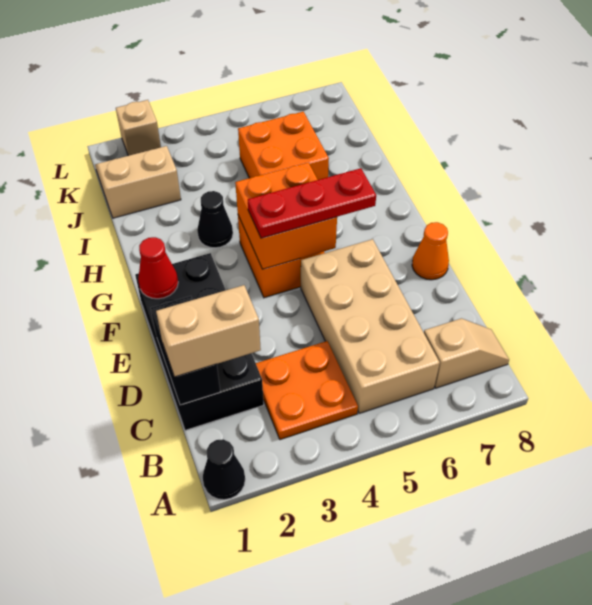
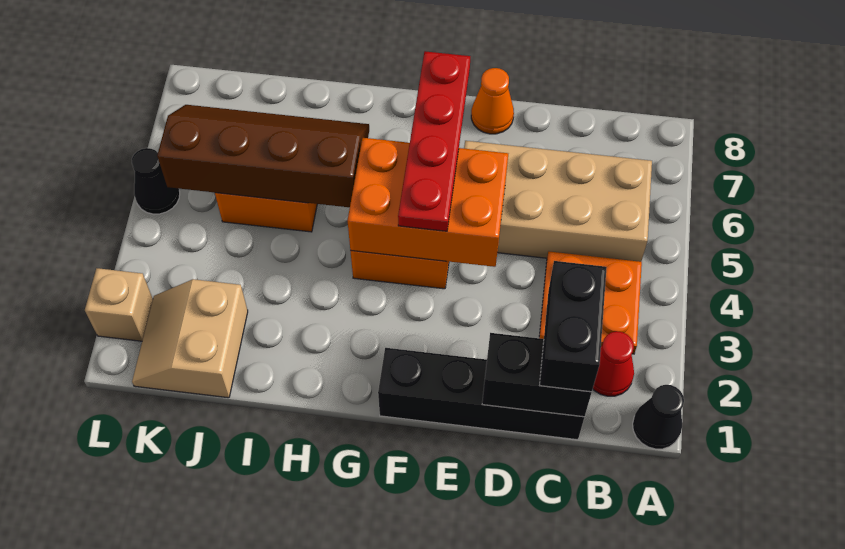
tan slope B7:B8 level 1 top 7 -> none
black brick C1:F2 level 1 -> black brick C1:F1 level 1
tan brick C1:C2 level 3 -> black brick C1:C2 level 3
red cone F1 level 2 -> red cone B2 level 1
orange brick F4:G5 level 2 -> orange brick E4:G5 level 2
red plate F4:F6 level 3 -> red plate F4:F7 level 3
black cone H3 level 1 -> black cone L5 level 1
none -> brown slope H5:K6 level 2 top 5

